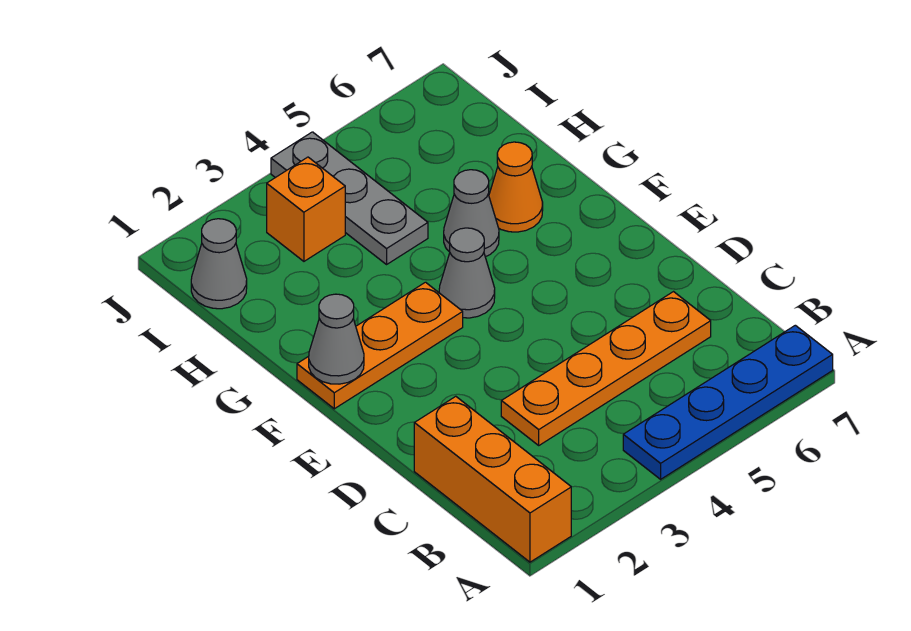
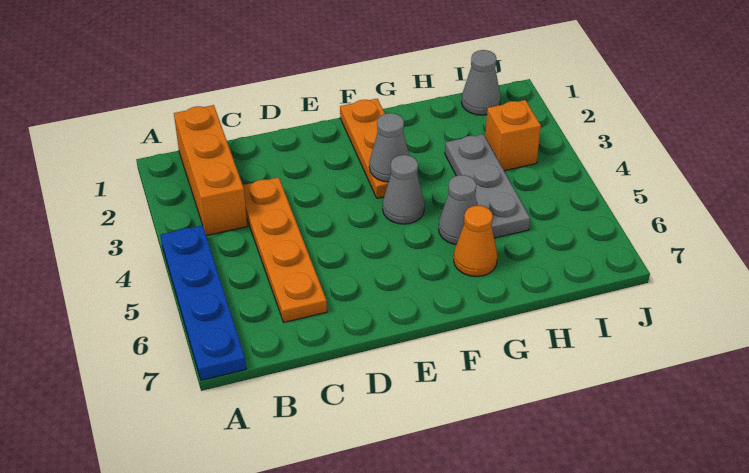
orange brick A1:C1 level 1 -> orange brick B1:B3 level 1
grey cone F1 level 2 -> grey cone F3 level 2
grey plate H4:J4 level 1 -> grey plate H3:H5 level 1

